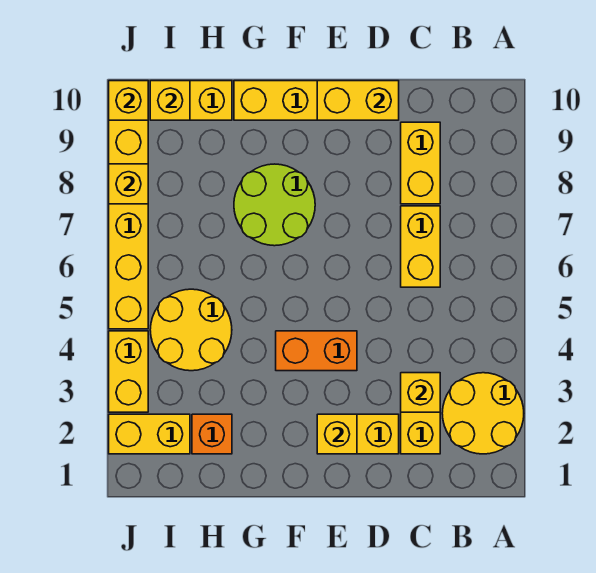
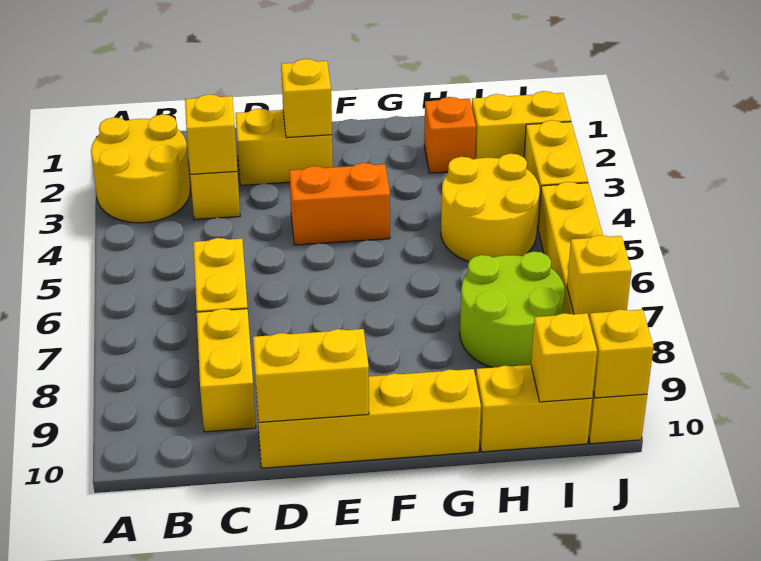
lime round brick F7:G8 level 1 -> lime round brick H7:I8 level 1

